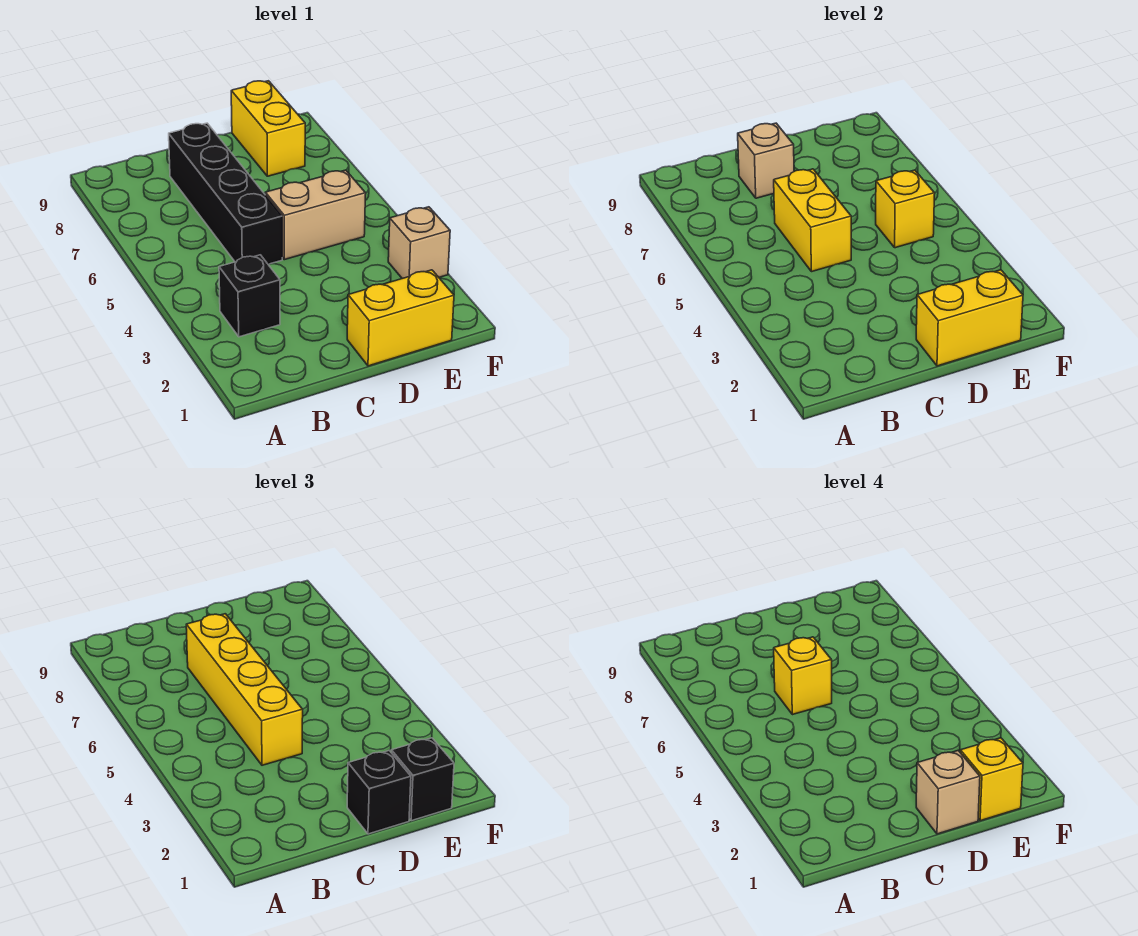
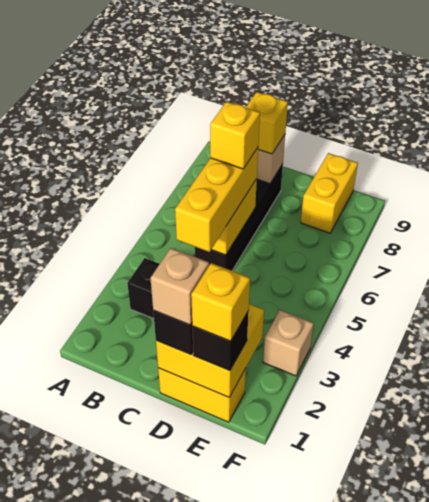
yellow brick C4:C7 level 3 -> yellow brick C4:C6 level 3
yellow brick D1:E1 level 2 -> yellow brick D1:E2 level 2
tan brick D5:E5 level 1 -> none
yellow brick E5 level 2 -> yellow brick C8 level 3

